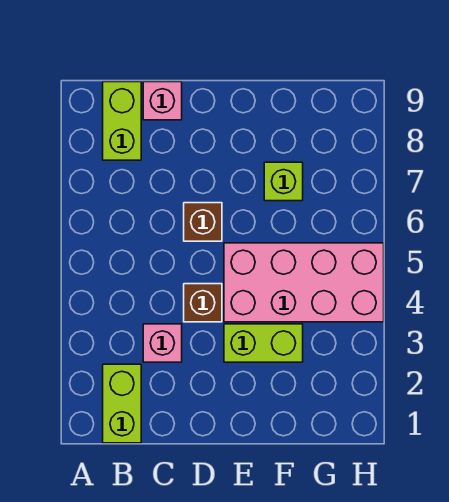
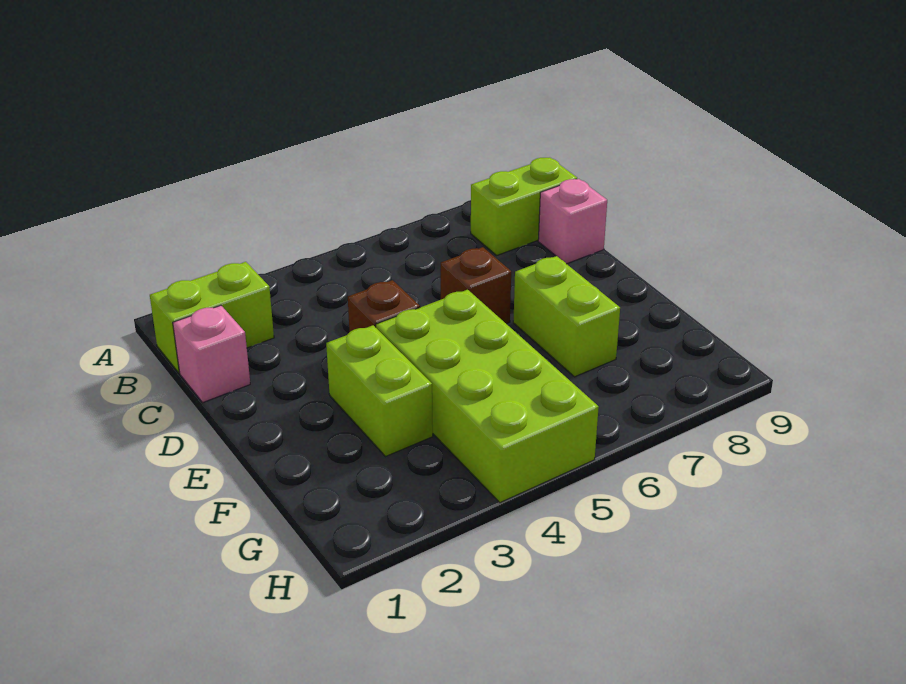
pink brick C3 level 1 -> pink brick C1 level 1
pink brick E4:H5 level 1 -> lime brick E4:H5 level 1
lime brick F7 level 1 -> lime brick E7:F7 level 1

